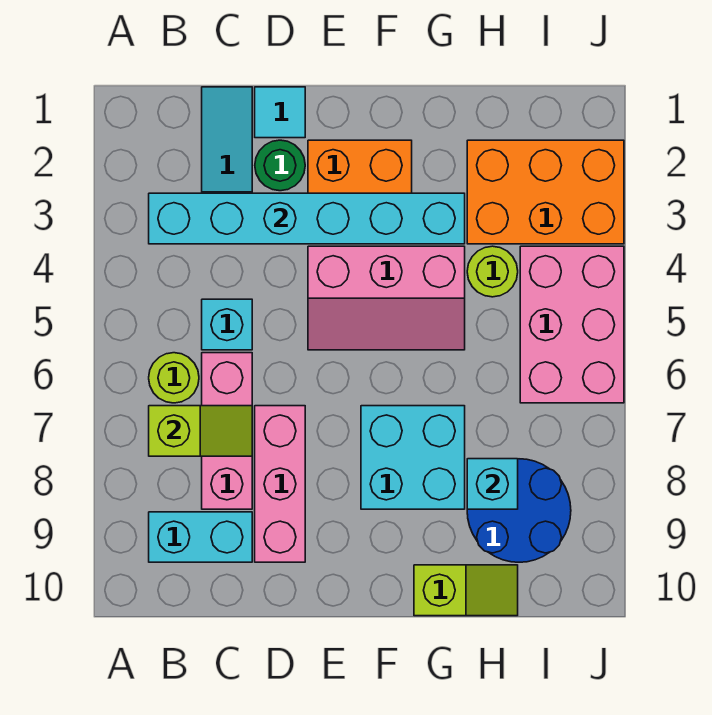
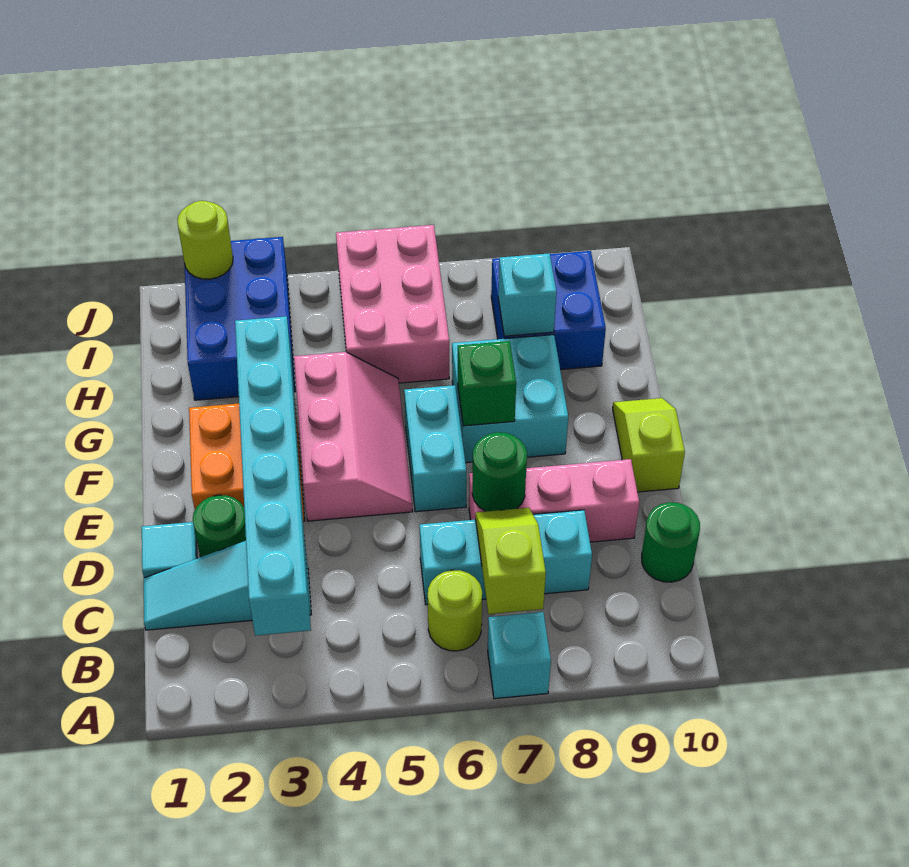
cyan brick B9:C9 level 1 -> cyan brick E6:F6 level 1
cyan brick C5 level 1 -> cyan brick A7 level 1
pink brick C6:C8 level 1 -> cyan brick C6:C8 level 1
none -> green round brick C10 level 1
none -> green round brick D7 level 2
none -> green brick F7 level 2
lime slope G10:H10 level 1 top G -> lime slope E10:F10 level 1 top E
orange brick H2:J3 level 1 -> blue brick H2:J3 level 1
lime round brick H4 level 1 -> lime round brick J2 level 2
blue round brick H8:I9 level 1 -> blue brick H8:I9 level 1
pink brick I4:J6 level 1 -> pink brick H5:J6 level 1

